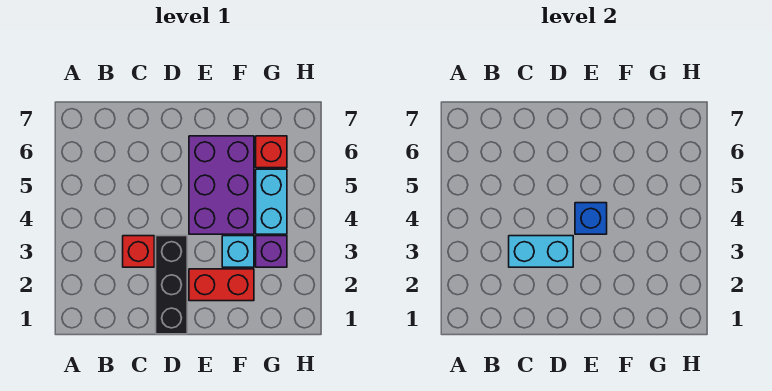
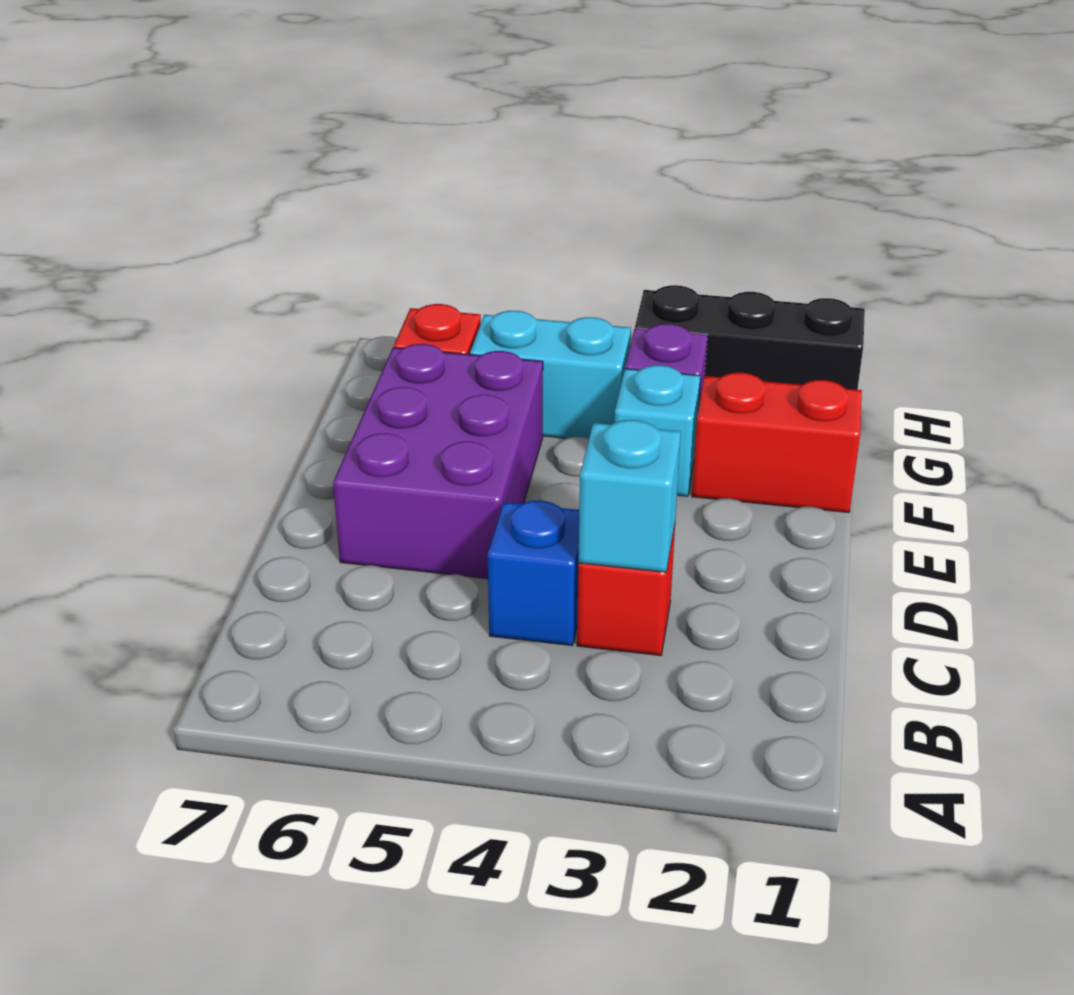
cyan brick C3:D3 level 2 -> cyan brick C3 level 2
black brick D1:D3 level 1 -> black brick H1:H3 level 1
red brick E2:F2 level 1 -> red brick F1:F2 level 1
purple brick E4:F6 level 1 -> purple brick D5:F6 level 1
blue brick E4 level 2 -> blue brick C4 level 1

